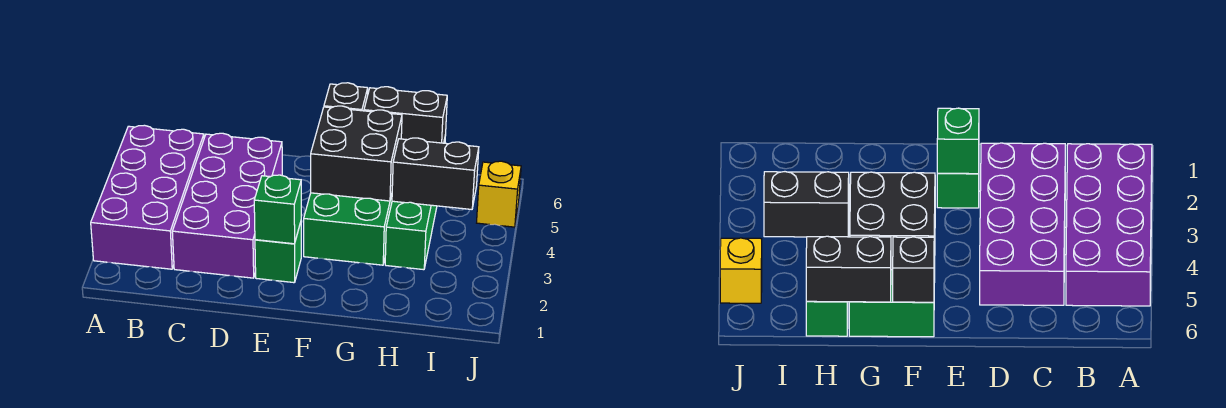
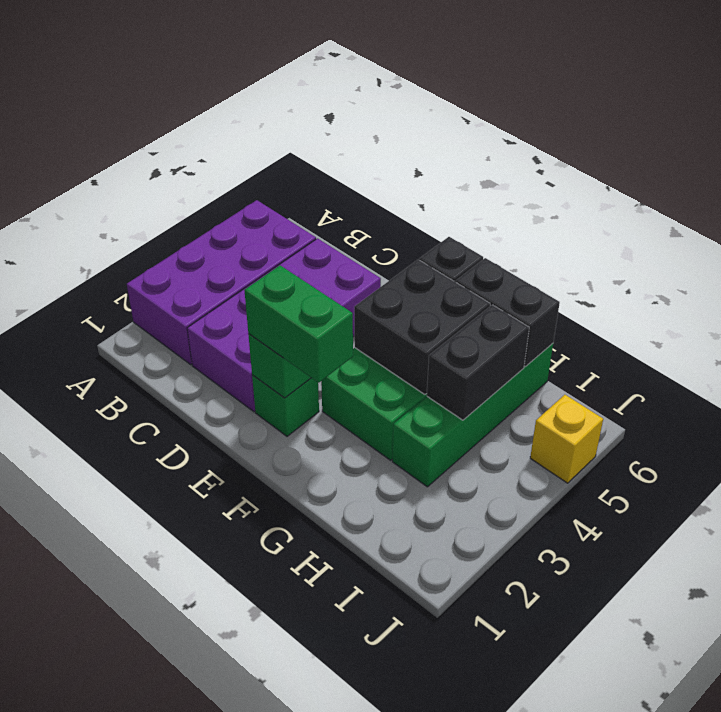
none -> green brick E2:F2 level 3
black brick H4:I4 level 2 -> black brick H4:H5 level 2

